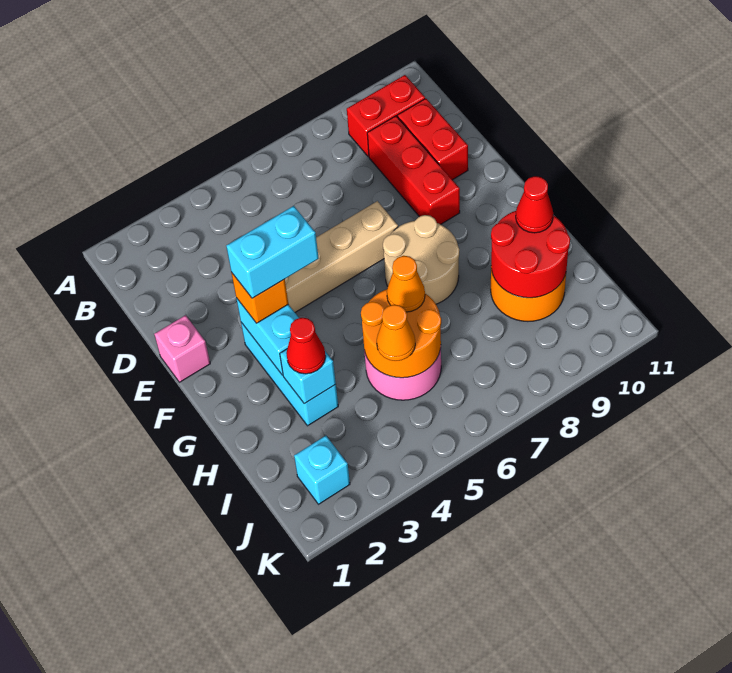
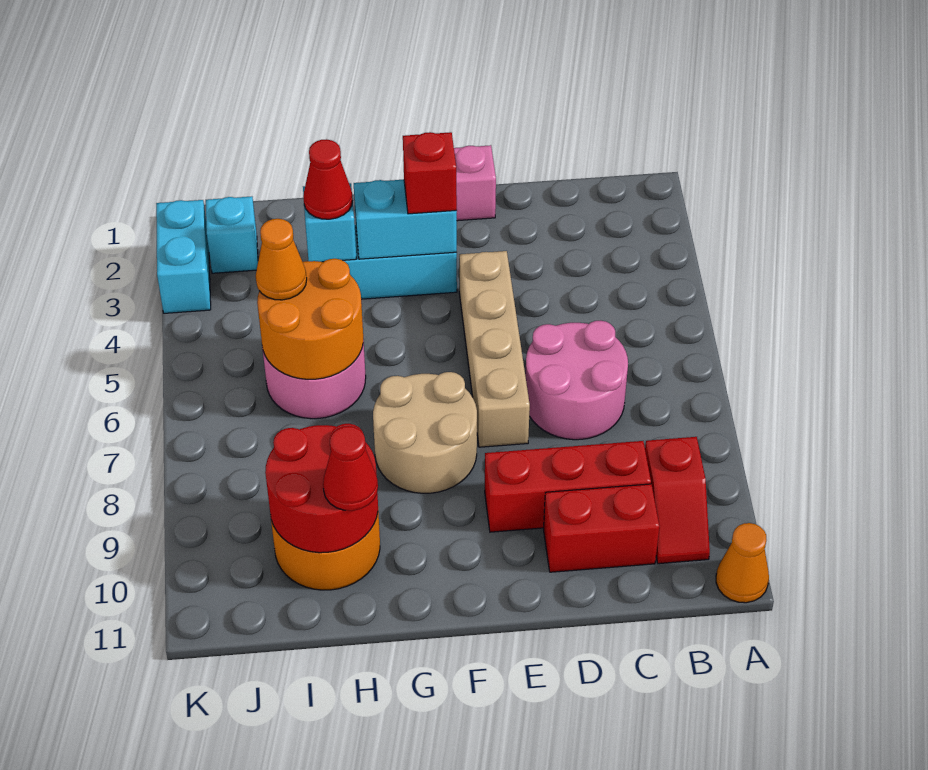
red brick B9:B10 level 1 -> red slope B9:B10 level 1 top 9
none -> pink round brick C6:D7 level 1
orange brick F3 level 3 -> red brick F3 level 3
cyan brick F3:F4 level 4 -> cyan brick K2:K3 level 1
orange cone H6 level 3 -> orange cone A11 level 1

